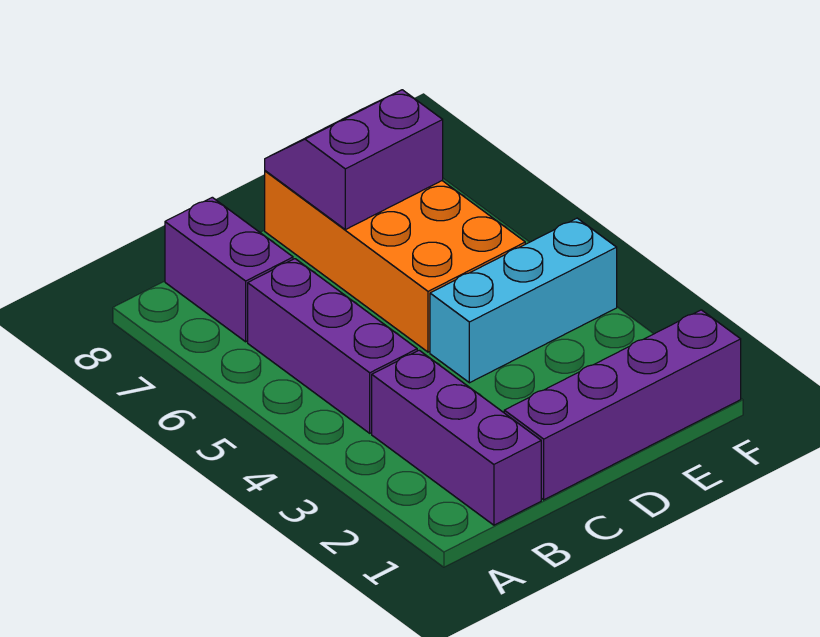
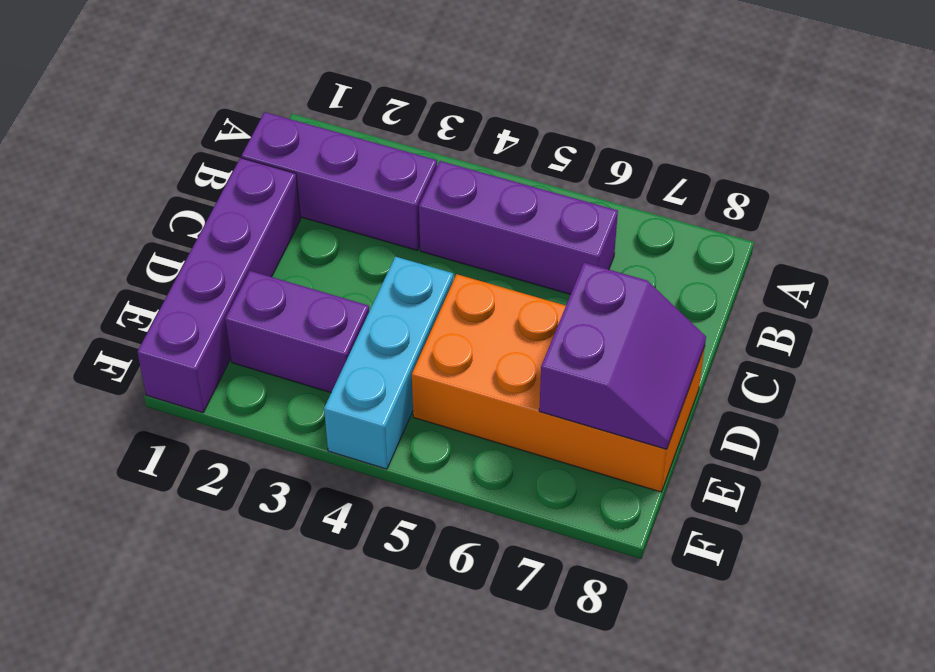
purple brick B7:B8 level 1 -> purple brick E2:E3 level 1

